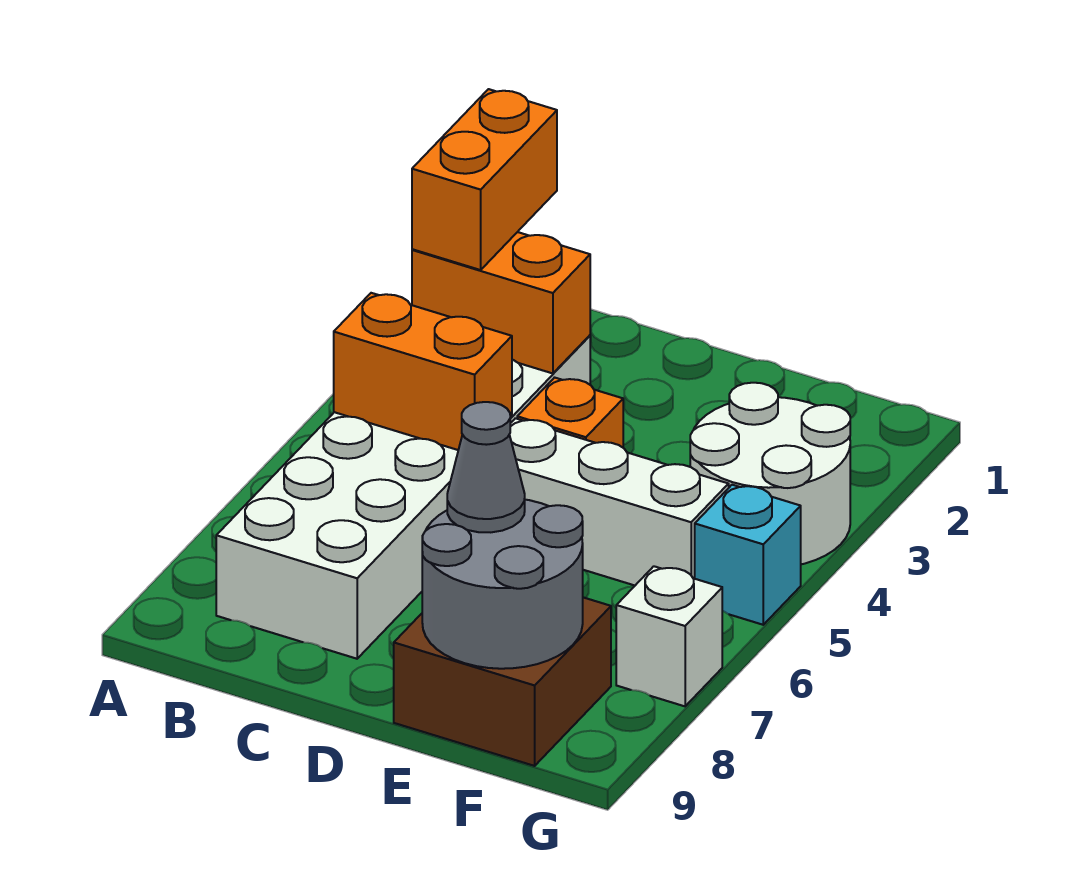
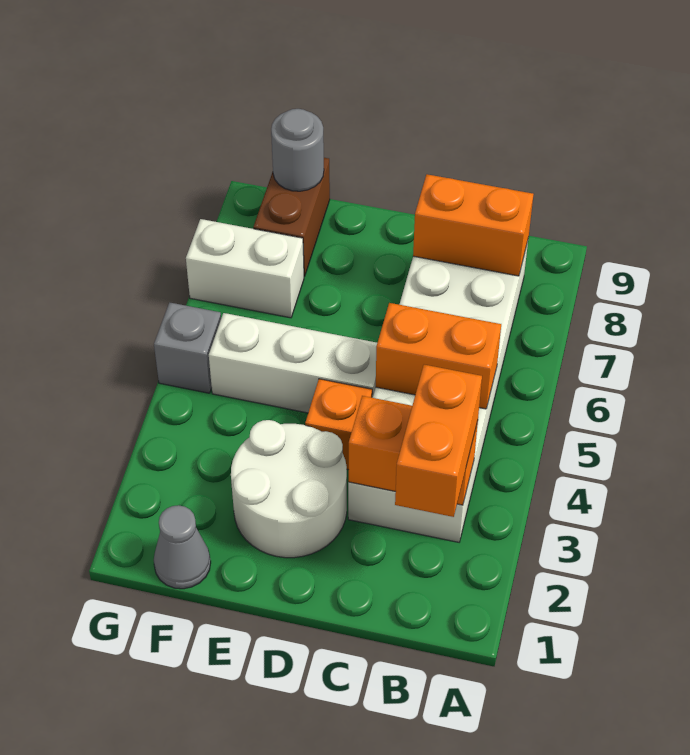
none -> orange brick B8:C8 level 2
brown brick E8:F9 level 1 -> brown brick F8:F9 level 1
grey round brick E8:F9 level 2 -> grey round brick F9 level 2
grey cone E8 level 3 -> grey cone F1 level 1
white round brick F3:G4 level 1 -> white round brick D2:E3 level 1
cyan brick G5 level 1 -> grey brick G5 level 1
white brick G7 level 1 -> white brick F7:G7 level 1

